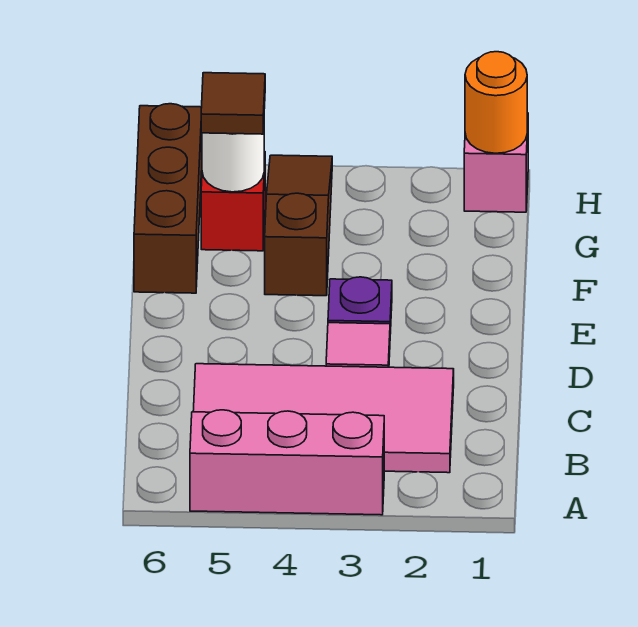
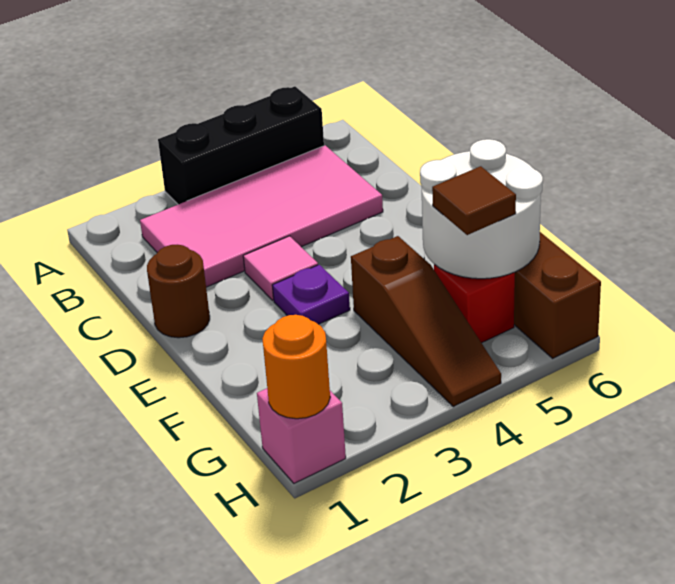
pink brick A3:A5 level 1 -> black brick A3:A5 level 1
none -> brown round brick D1 level 1
white round brick G5 level 2 -> white round brick F5:G6 level 2

